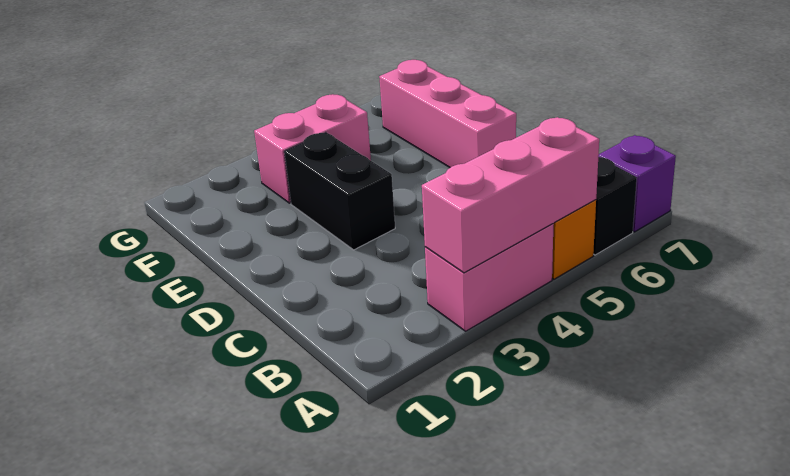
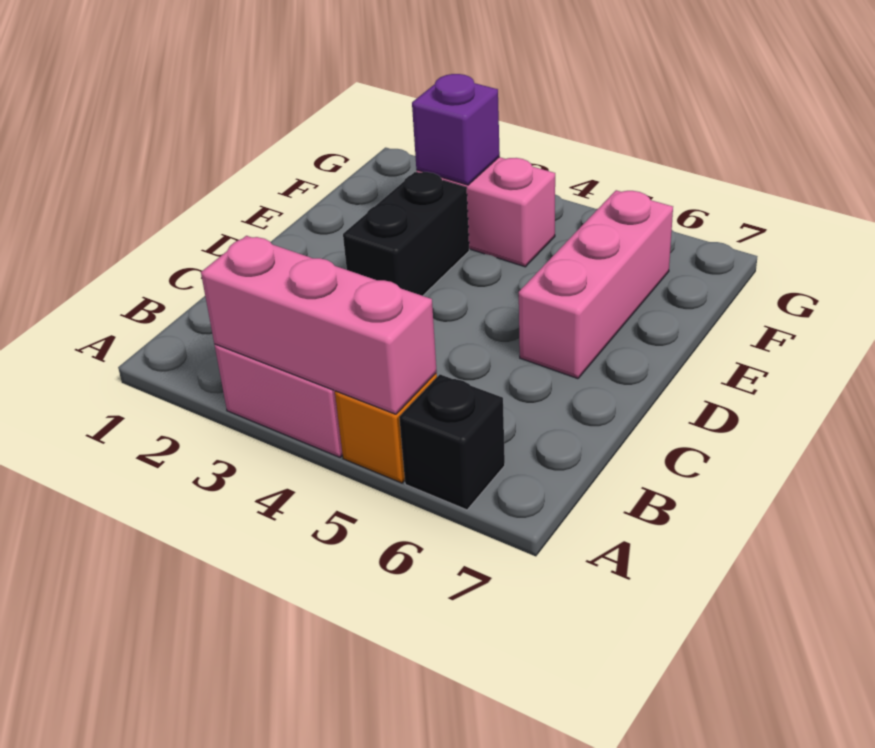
purple brick A7 level 1 -> purple brick F3 level 2

